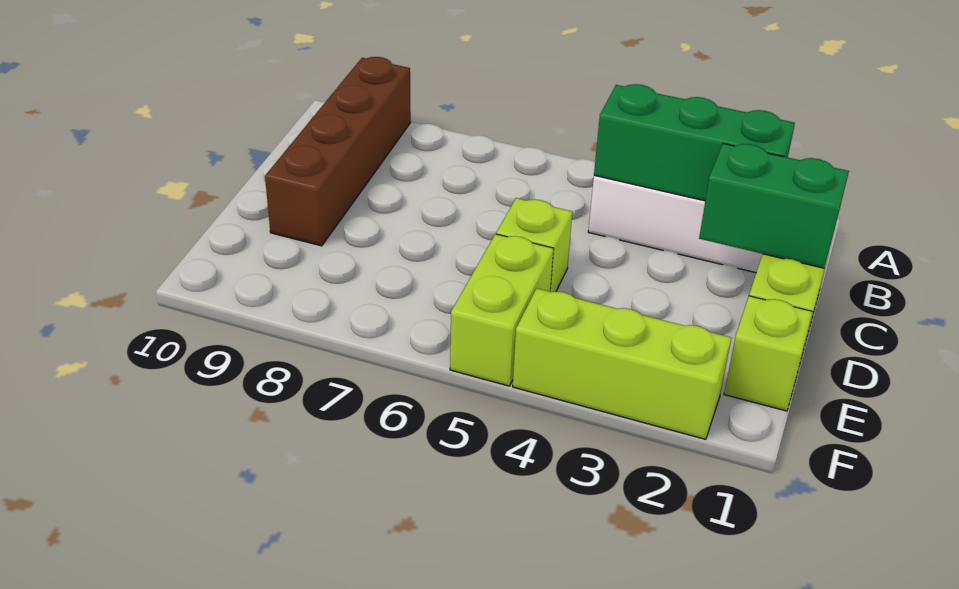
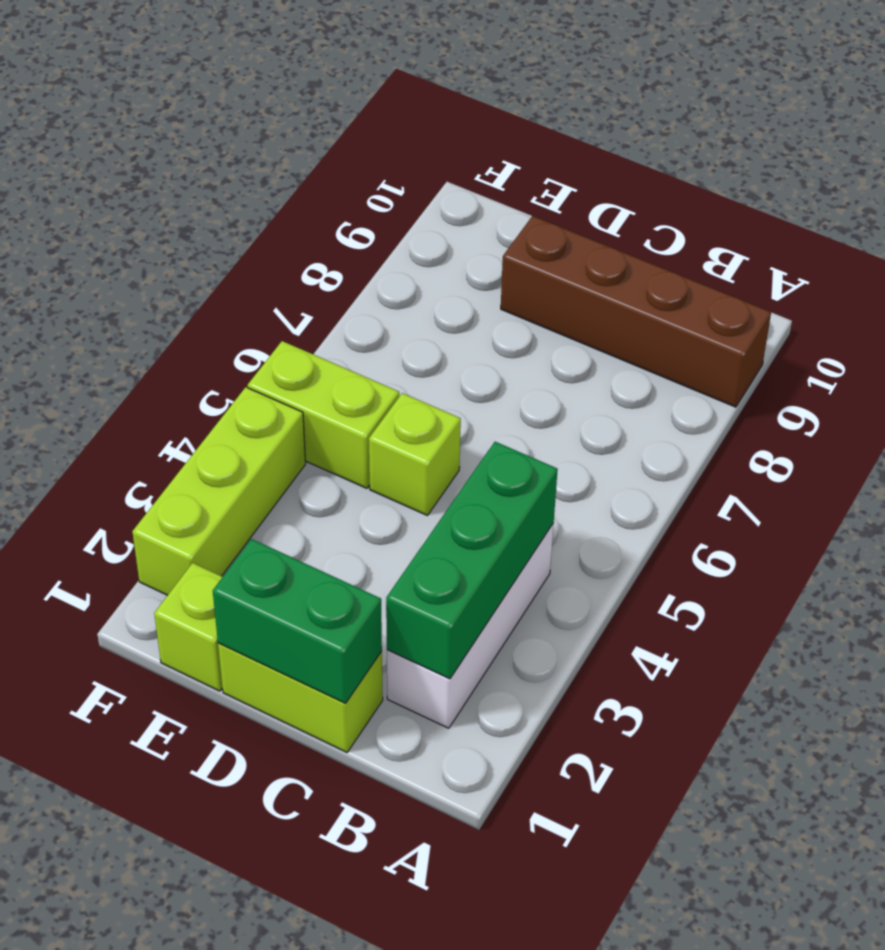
green brick C1:C2 level 2 -> green brick C1:D1 level 2

